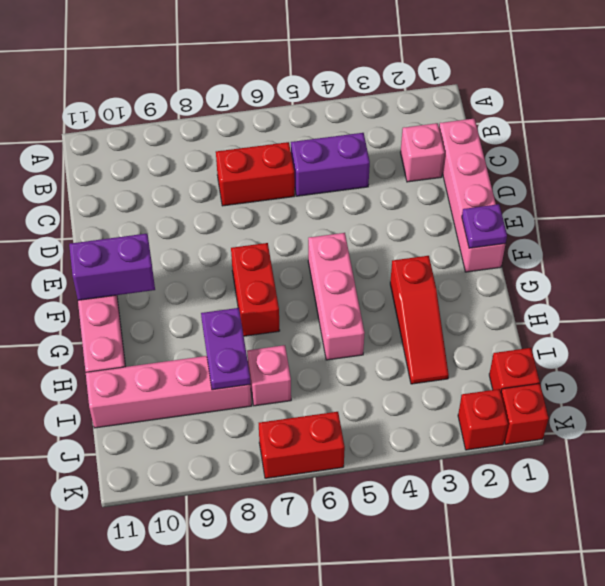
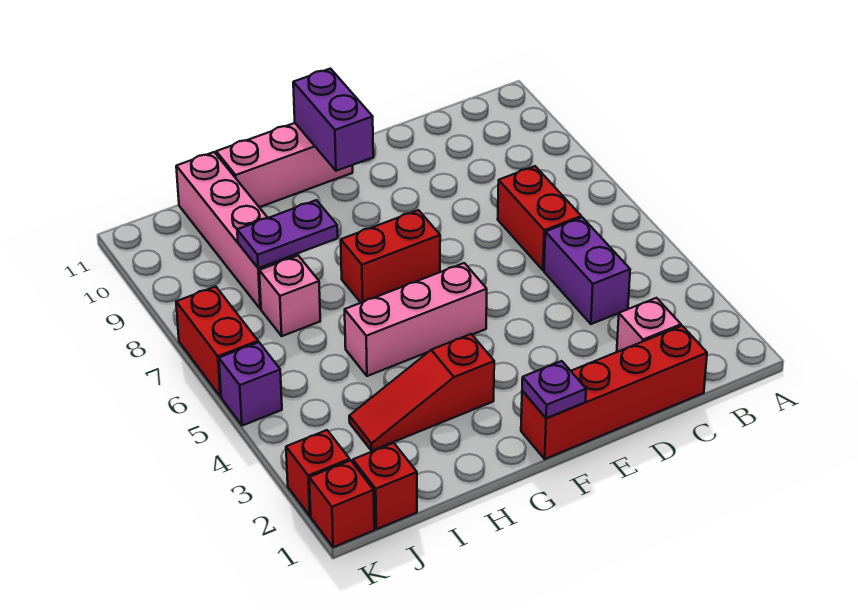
pink brick C1:F1 level 1 -> red brick C1:F1 level 1
none -> purple brick K5 level 1

